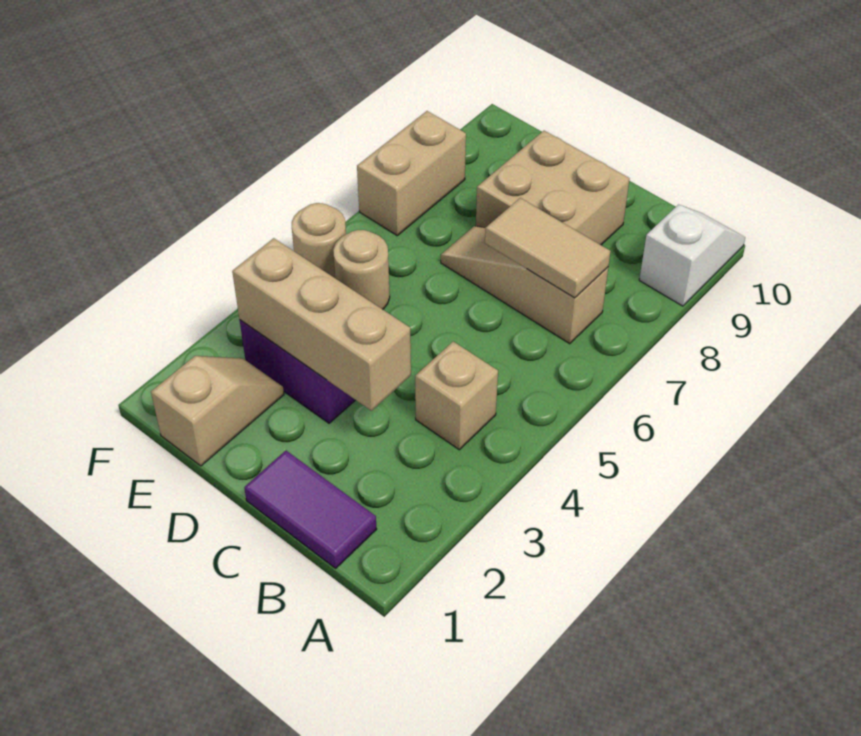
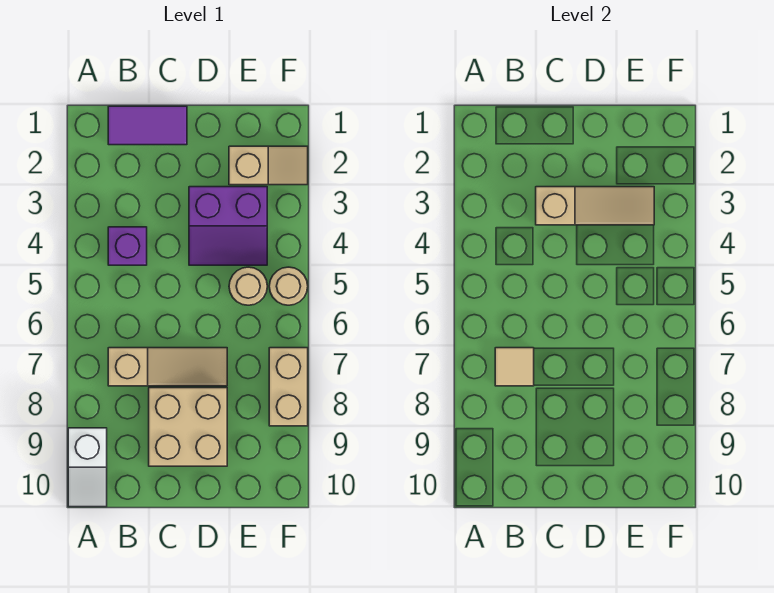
tan brick B4 level 1 -> purple brick B4 level 1
tan tile B7:C7 level 2 -> tan tile B7 level 2
tan brick C3:E3 level 2 -> tan slope C3:E3 level 2 top C
tan slope E1:E2 level 1 top 1 -> tan slope E2:F2 level 1 top E

